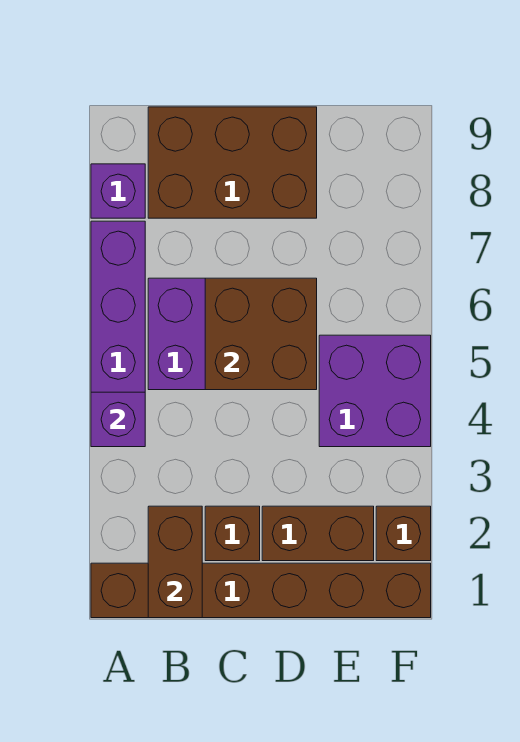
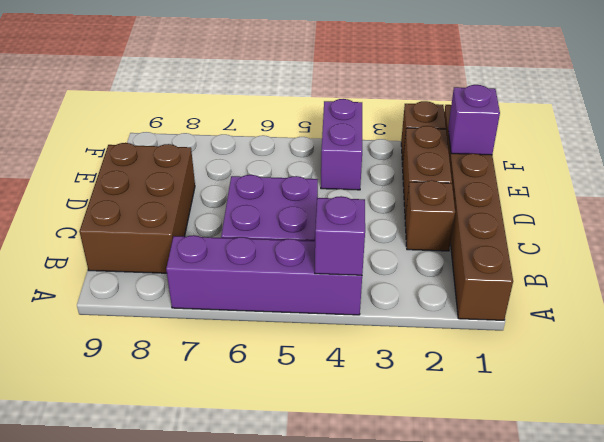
purple brick A8 level 1 -> purple brick E1 level 2
brown brick B1:B2 level 2 -> none
brown brick C5:D6 level 2 -> none
purple brick E4:F5 level 1 -> purple brick E4:F4 level 1

